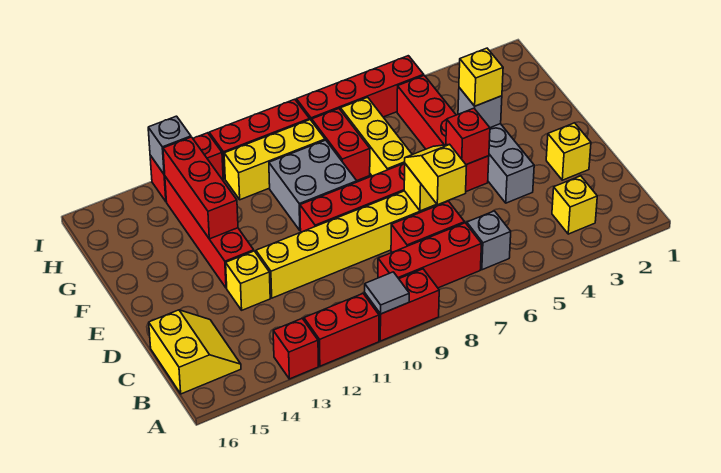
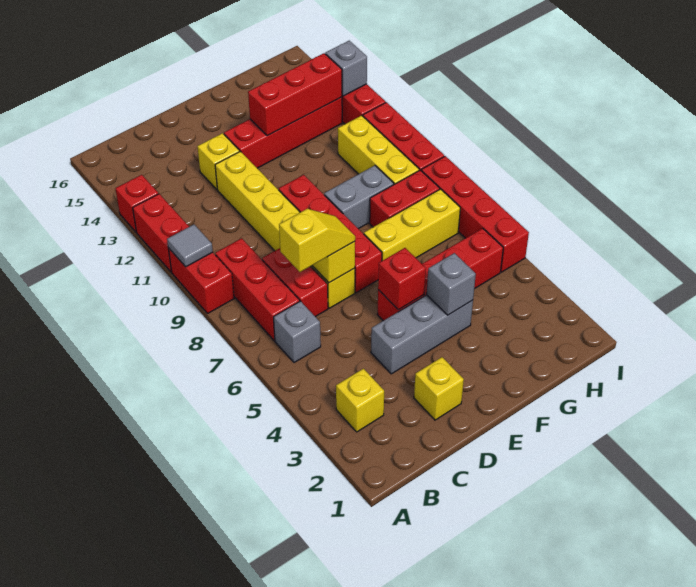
yellow slope B15:C16 level 1 top 16 -> none
yellow brick F4 level 3 -> none
grey brick F9:G10 level 1 -> grey brick F9:G9 level 1

